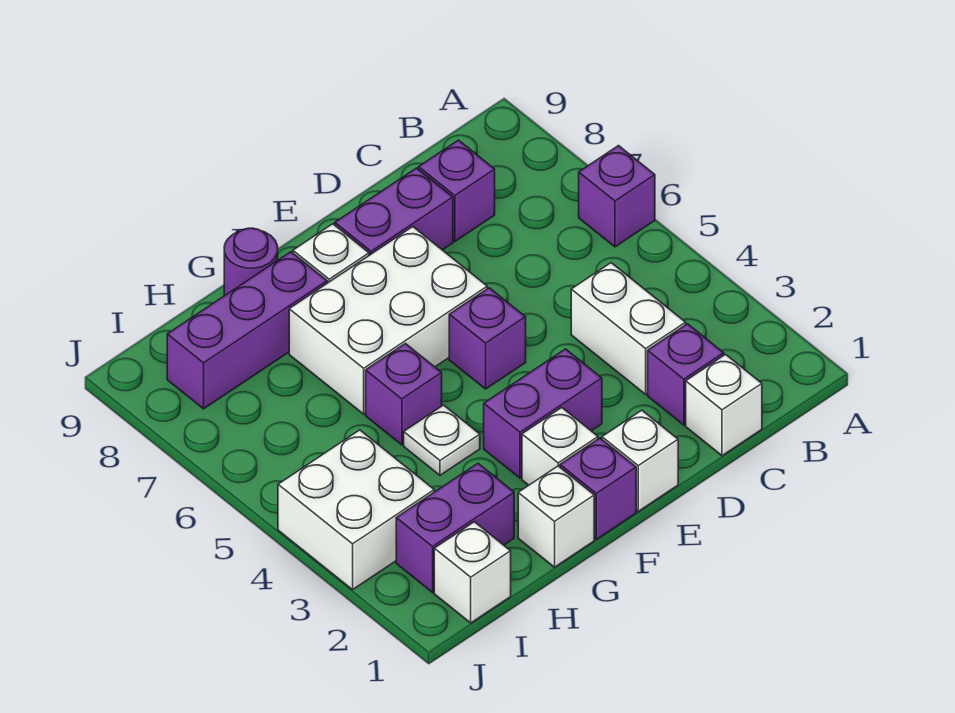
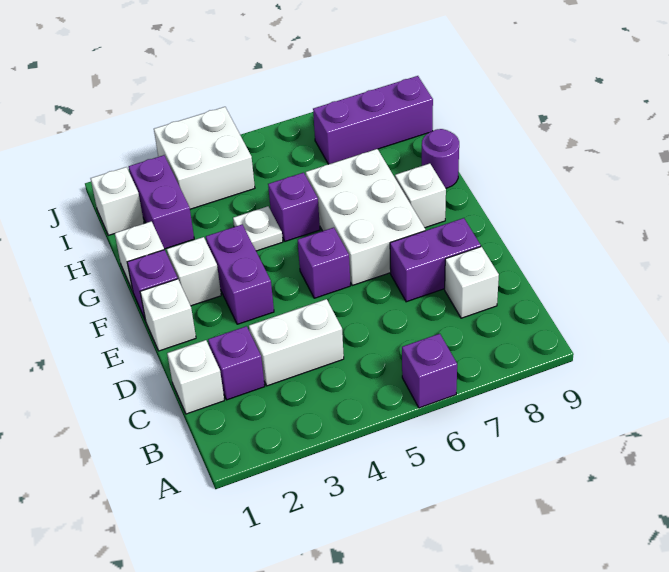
purple brick C8 level 1 -> white brick C8 level 1
purple brick D8:E8 level 1 -> purple brick D7:D8 level 1
purple brick G8:I8 level 1 -> purple brick I7:I9 level 1

